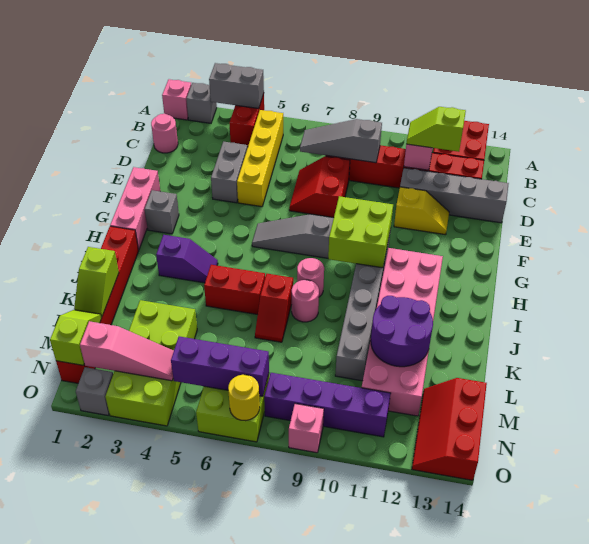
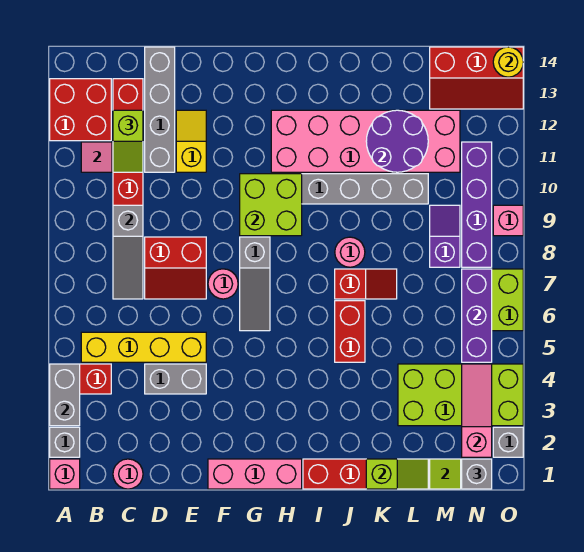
grey brick G2 level 1 -> grey brick N1 level 3
purple slope I3:I4 level 1 top 3 -> purple slope M8:M9 level 1 top 8
pink round brick I8 level 1 -> pink round brick F7 level 1
yellow round brick O7 level 2 -> yellow round brick O14 level 2

